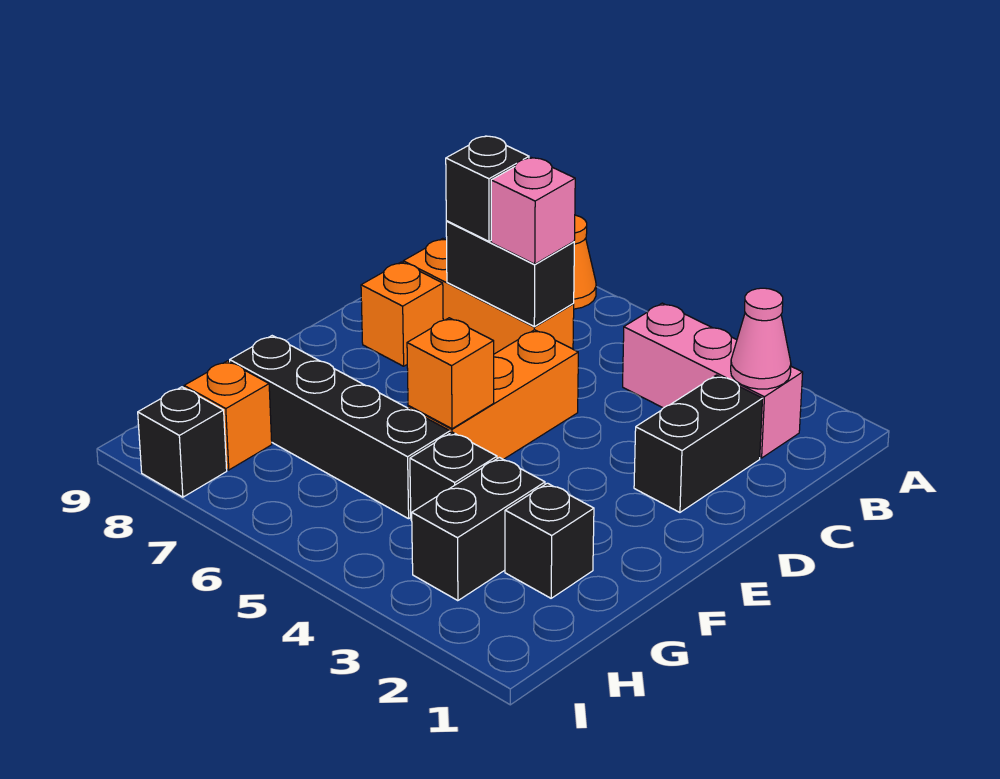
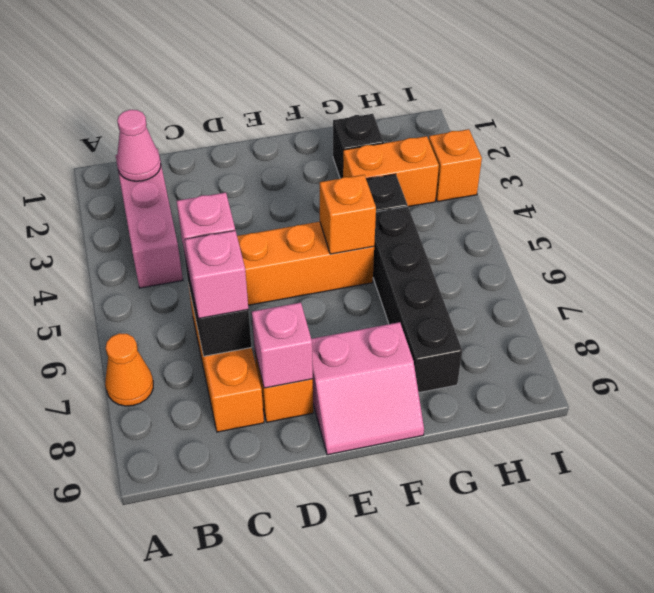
black brick C2:D2 level 1 -> none
black brick C7 level 3 -> pink brick C7 level 3
none -> pink brick D8 level 2
none -> pink slope E8:F9 level 1 top 8
black brick G3:H3 level 1 -> orange brick G3:H3 level 1
orange brick H8 level 1 -> orange brick I3 level 1
black brick I8 level 1 -> none

